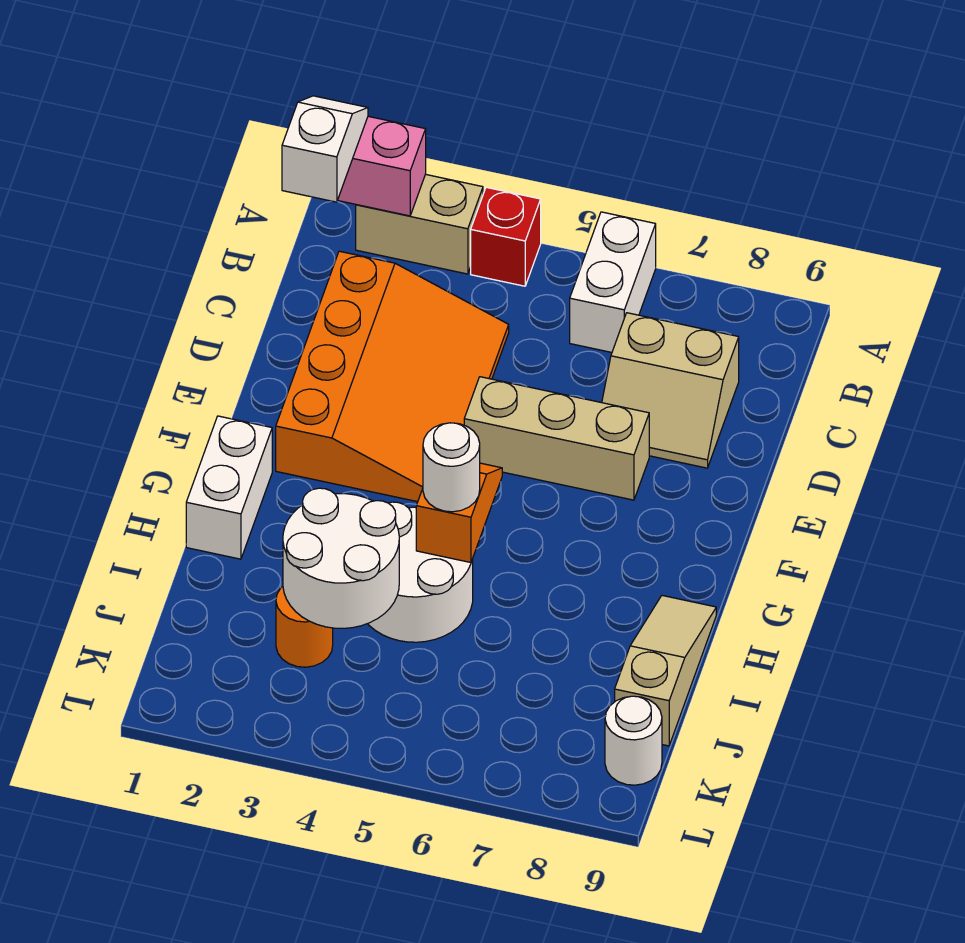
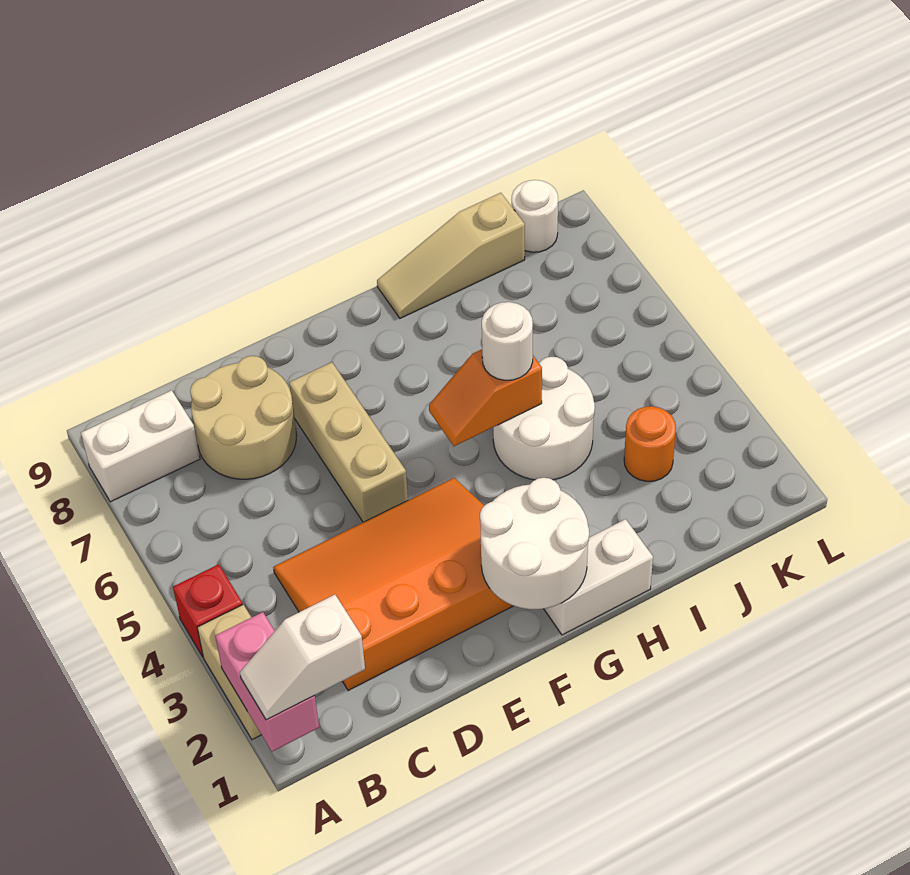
white brick A6:B6 level 1 -> white brick A8:B8 level 1
tan slope C7:D8 level 1 top C -> tan round brick C7:D8 level 1
white round brick I3:J4 level 2 -> white round brick F1:G2 level 2

